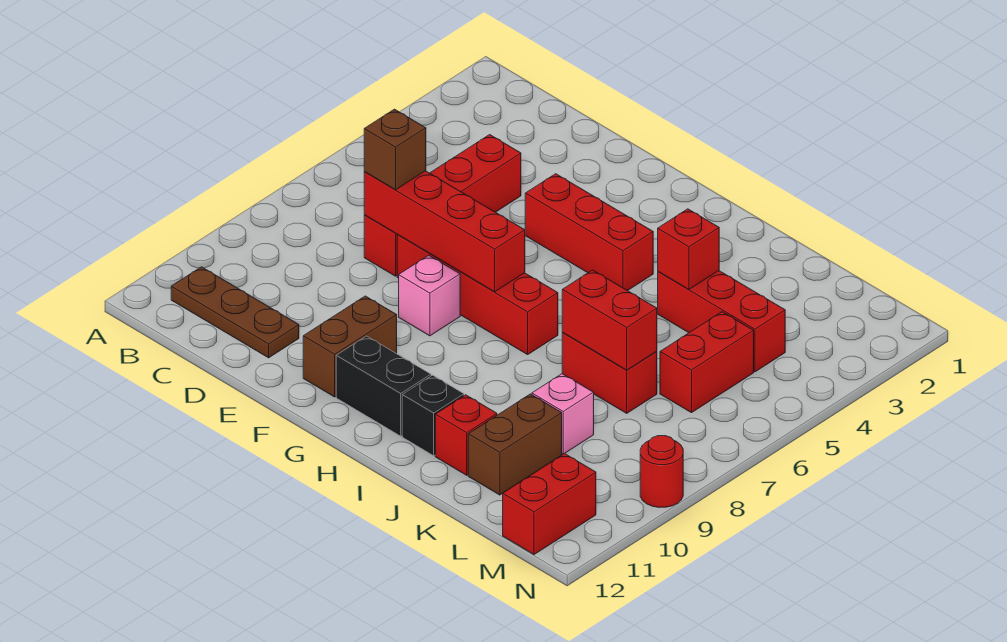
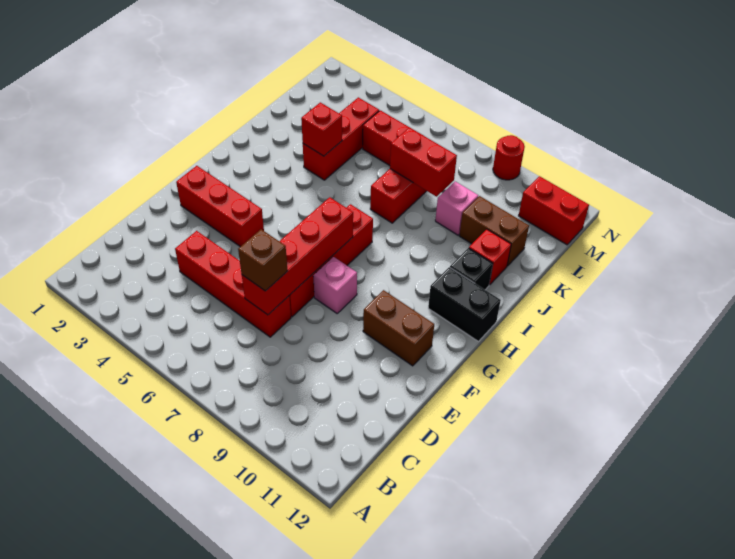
brown plate B11:D11 level 1 -> none
red brick F4:H4 level 1 -> red brick F2:F4 level 1
black brick G11:H11 level 1 -> black brick H11:H12 level 1
red brick J7:K7 level 2 -> red brick K7:K8 level 2

